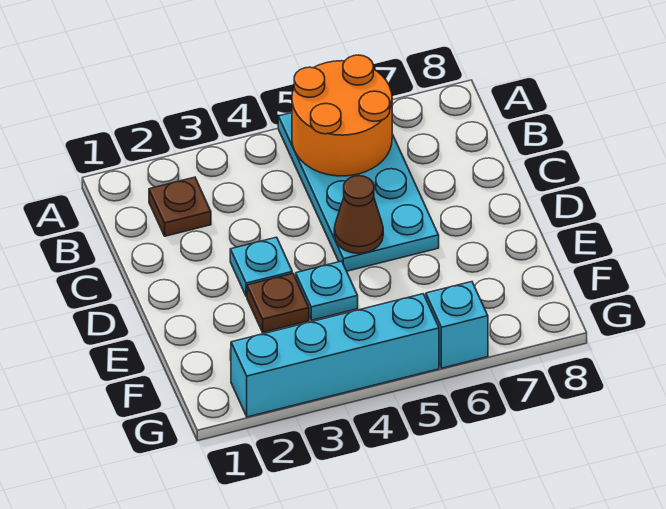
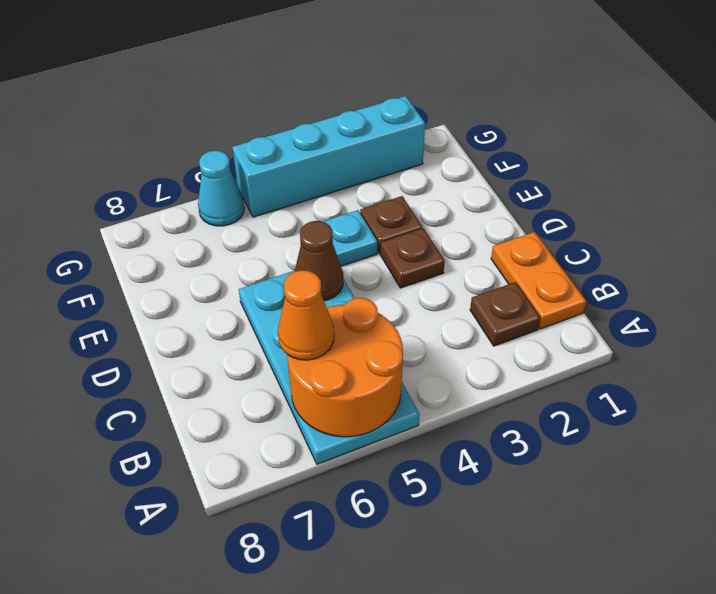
none -> orange plate B1:C1 level 1
none -> orange cone B6 level 3
cyan plate D3 level 1 -> brown plate D3 level 1
cyan brick G6 level 1 -> cyan cone G6 level 1

